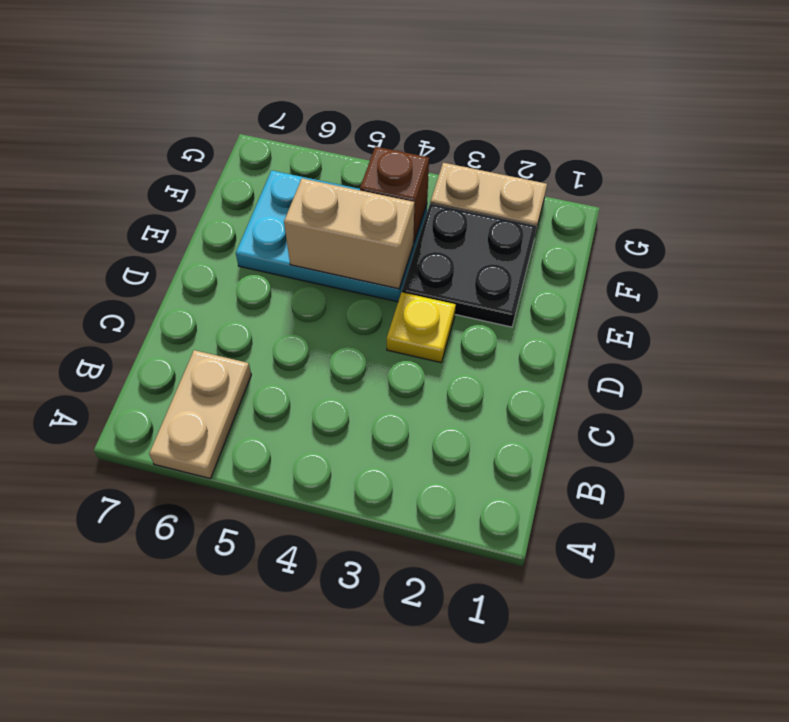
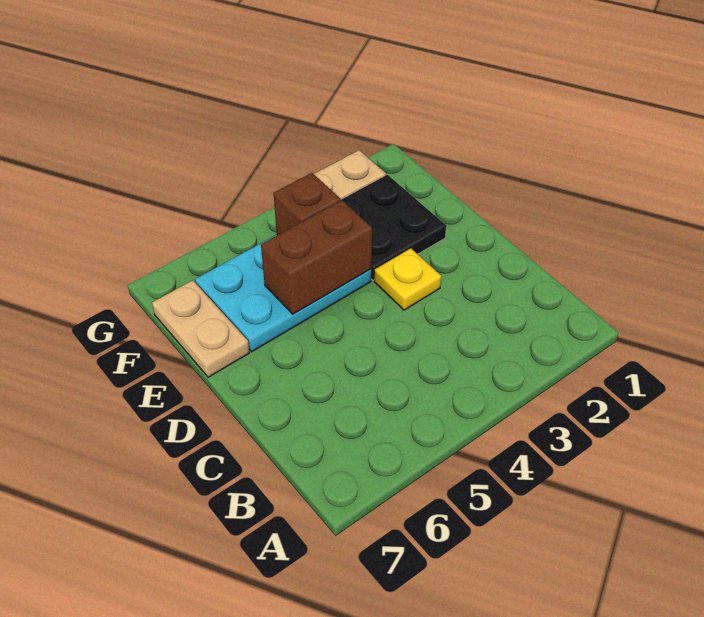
tan plate A6:B6 level 1 -> tan plate E7:F7 level 1
tan brick E4:E5 level 2 -> brown brick E4:E5 level 2

